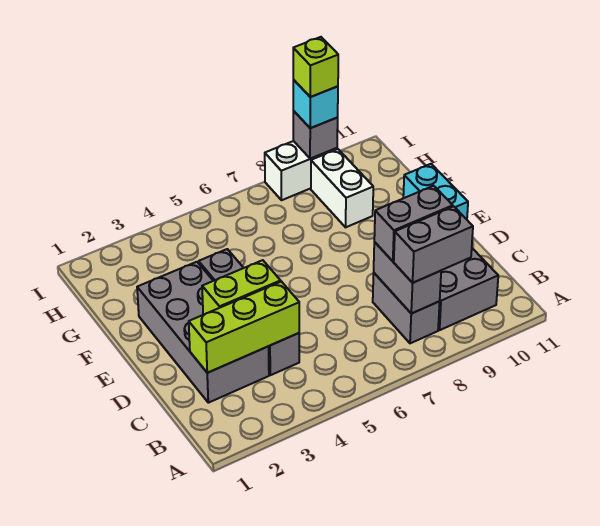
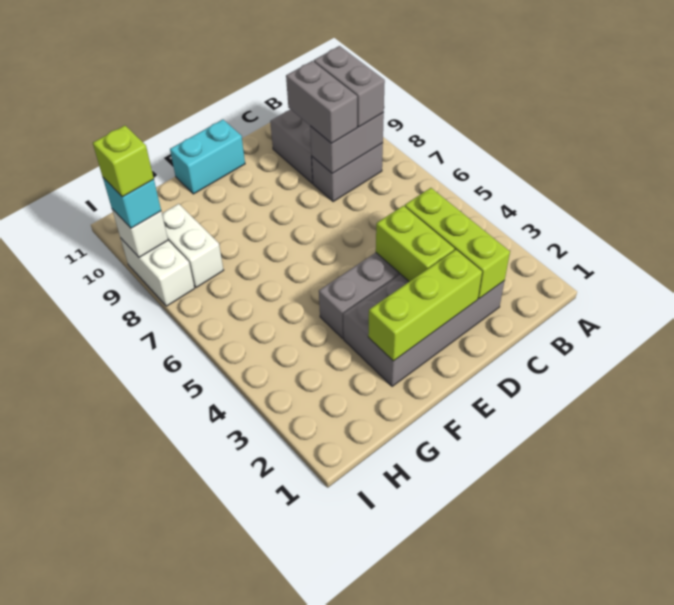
none -> lime brick D2:F2 level 2
white brick G9:H9 level 1 -> white brick H8:H9 level 1
grey brick I9 level 2 -> white brick I9 level 2

